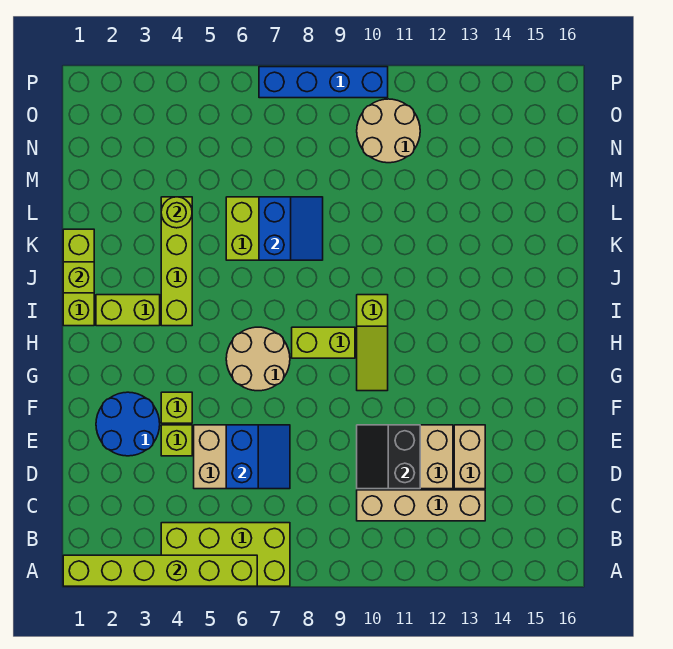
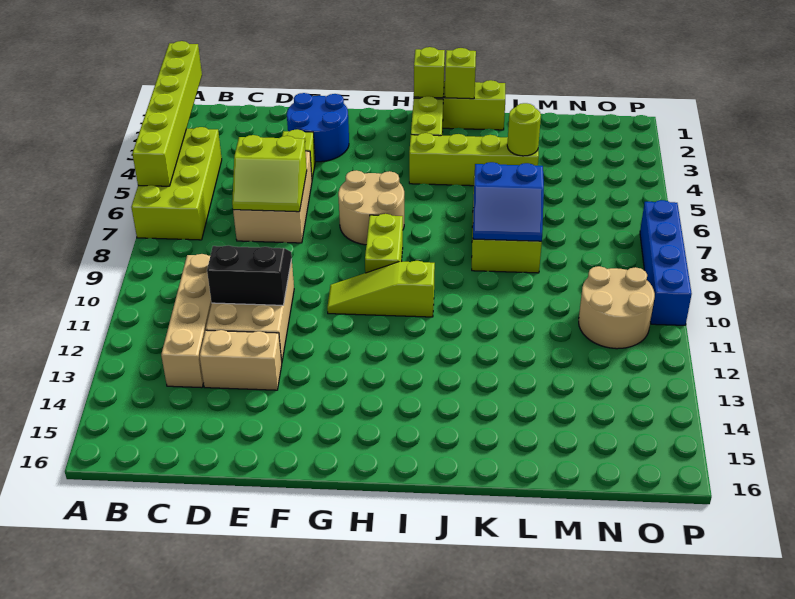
blue slope D6:E7 level 2 top 6 -> lime slope D6:E7 level 2 top 6
lime brick F4 level 1 -> lime brick I1 level 2

